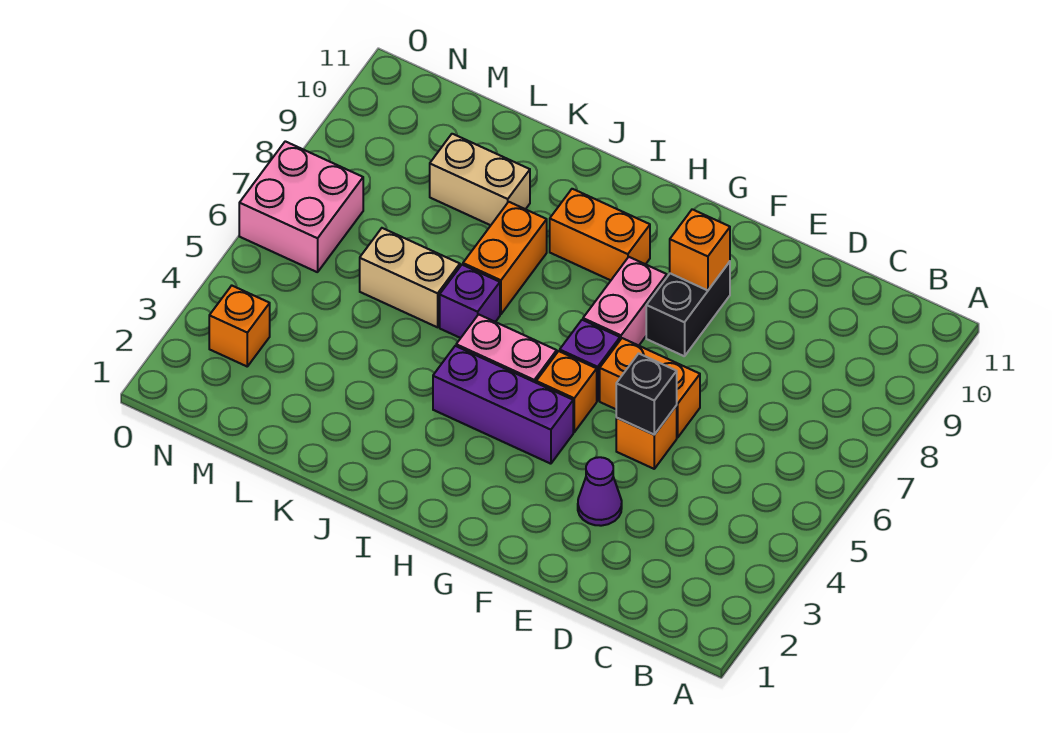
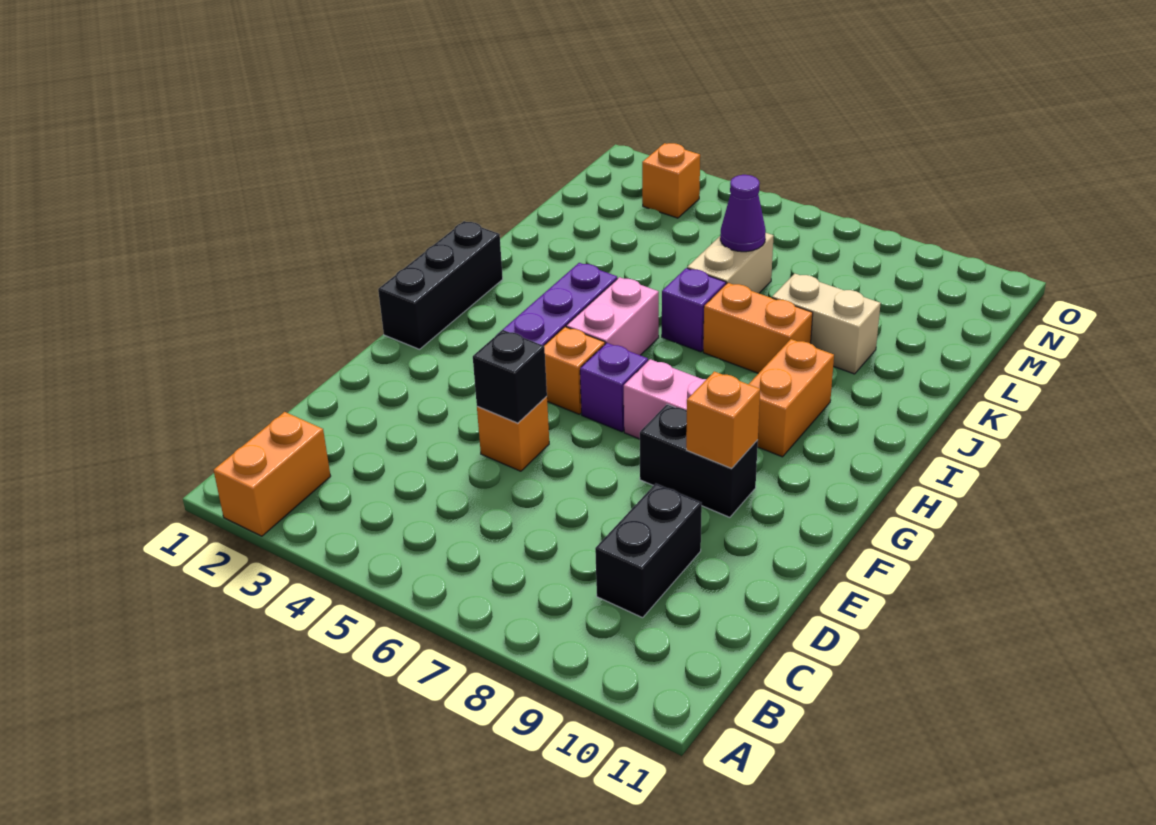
none -> black brick C9:D9 level 1
purple cone E3 level 1 -> purple cone L6 level 2
orange brick E6:F6 level 1 -> orange brick A2:B2 level 1
none -> black brick G1:I1 level 1
tan brick K9:L9 level 1 -> tan brick K8:K9 level 1
pink brick N6:O7 level 1 -> none

